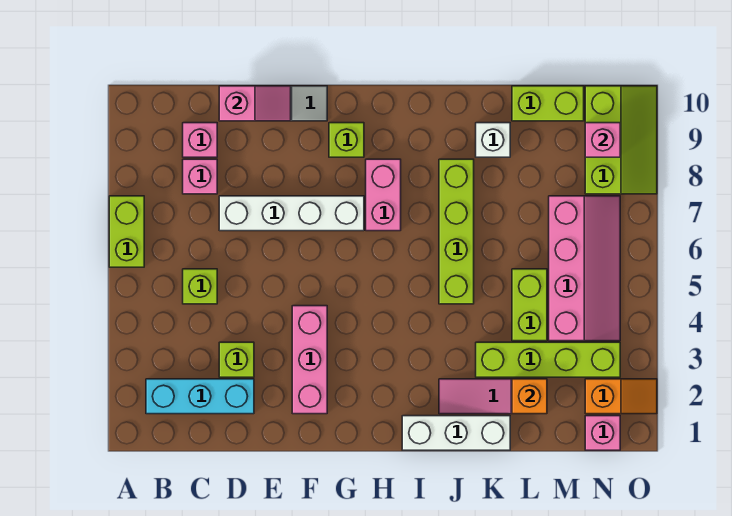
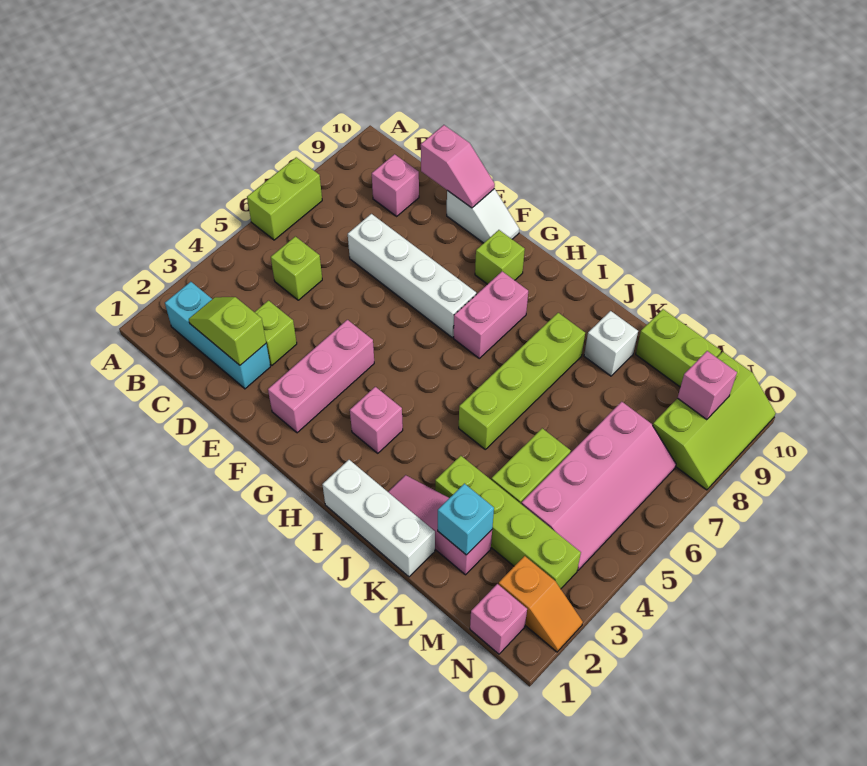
none -> lime slope C2:D2 level 2 top D
pink brick C8 level 1 -> pink brick H3 level 1
orange brick L2 level 2 -> cyan brick L2 level 2

